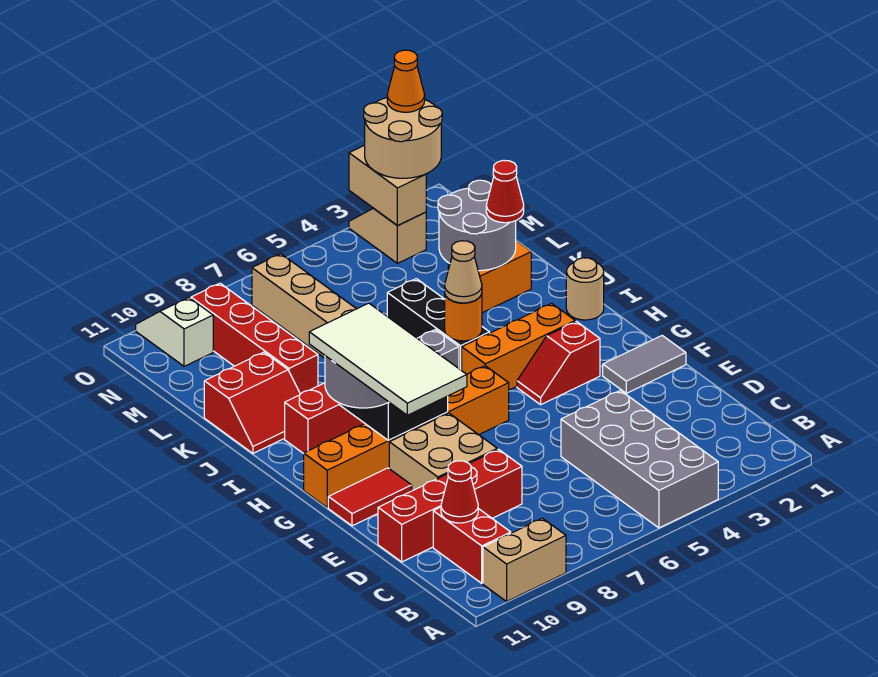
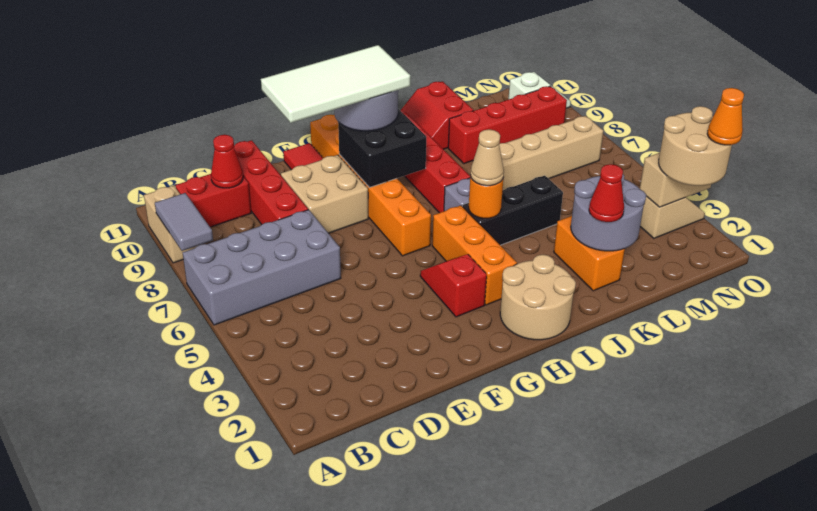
grey brick A4:D5 level 1 -> grey brick A6:D7 level 1
grey tile F1:F2 level 1 -> grey tile A8:A9 level 2
tan round brick I1 level 1 -> tan round brick H1:I2 level 1

